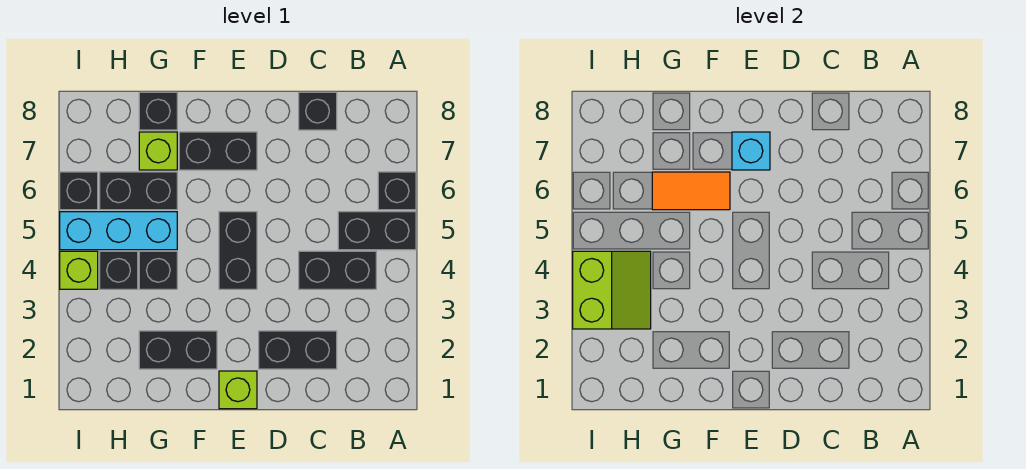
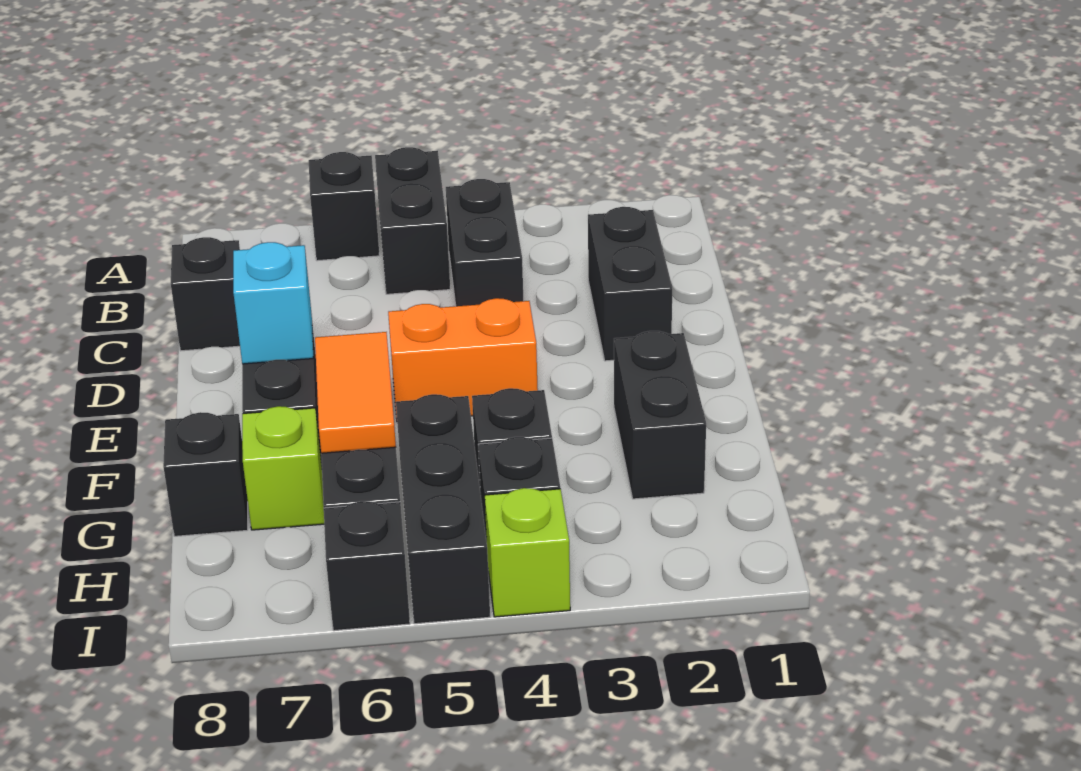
lime brick E1 level 1 -> none
black brick E4:E5 level 1 -> orange brick E4:E5 level 1
cyan brick G5:I5 level 1 -> black brick G5:I5 level 1
lime slope H3:I4 level 2 top I -> none

